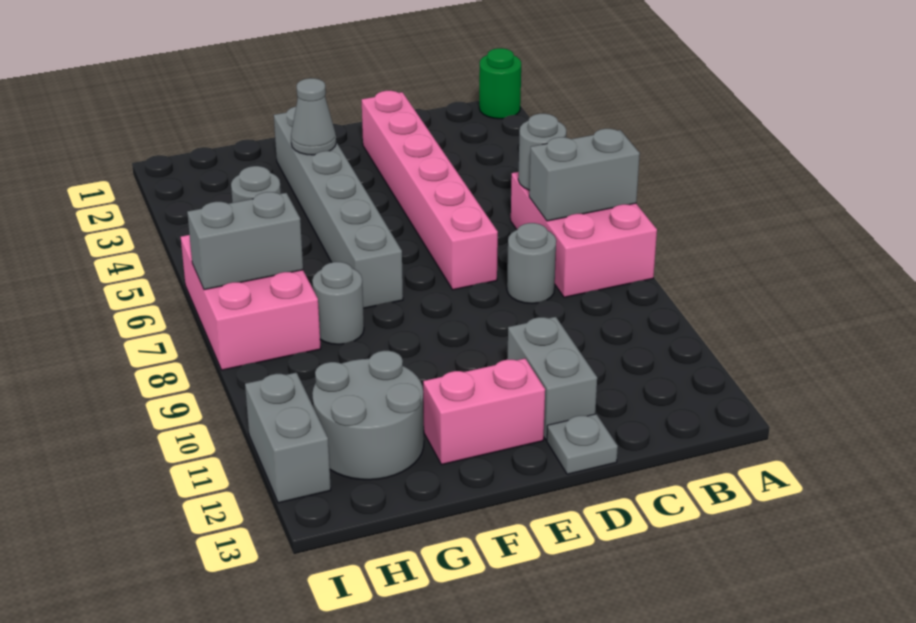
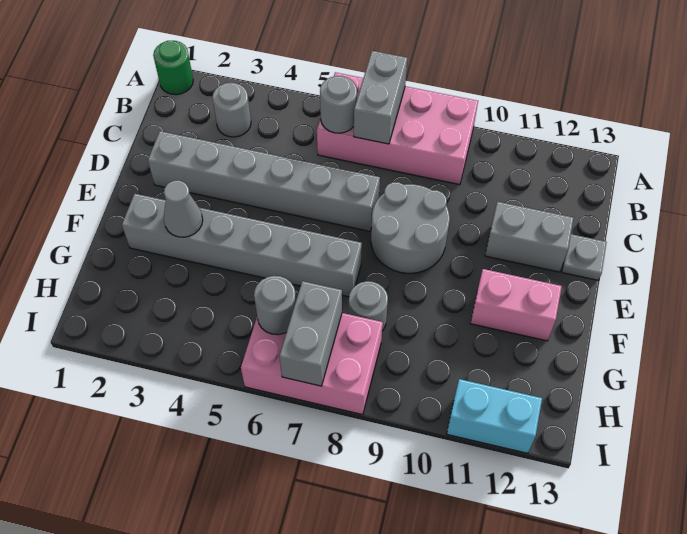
pink brick A6:B8 level 1 -> pink brick A6:B9 level 1
grey round brick C8 level 1 -> grey round brick B3 level 1
pink brick D2:D7 level 1 -> grey brick D2:D7 level 1
pink brick E12:F12 level 1 -> pink brick F11:F12 level 1
grey round brick G11:H12 level 1 -> grey round brick D8:E9 level 1
grey brick I11:I12 level 1 -> cyan brick I11:I12 level 1

